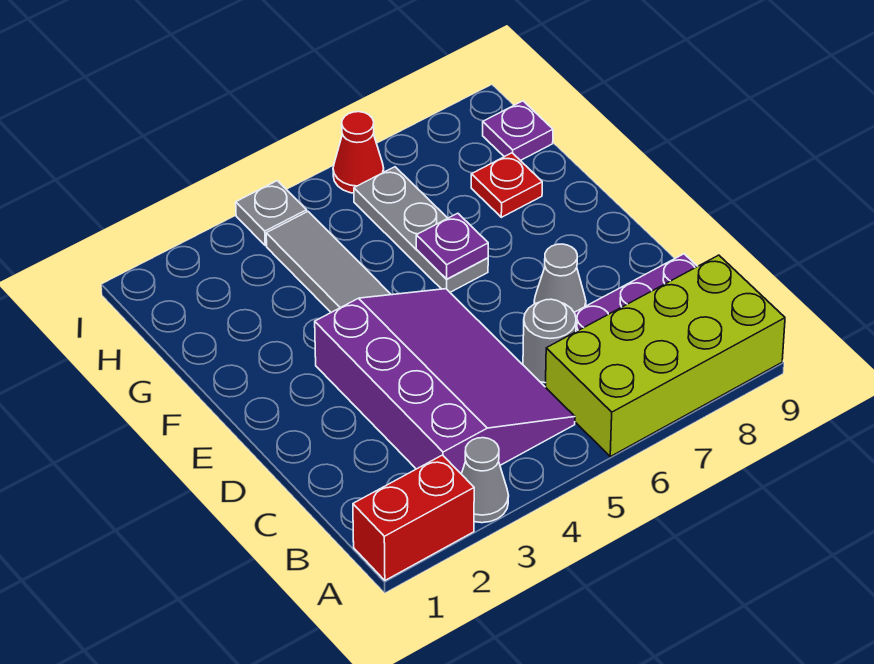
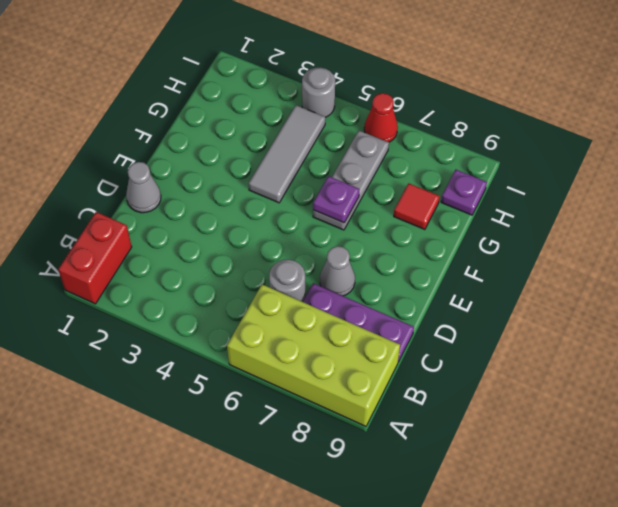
red brick A1:A2 level 1 -> red brick A1:B1 level 1
grey cone A3 level 1 -> grey cone D1 level 1
purple slope B3:E5 level 1 top 3 -> none
red plate G8 level 1 -> red tile G8 level 1
grey plate I4 level 1 -> grey round brick I4 level 1

